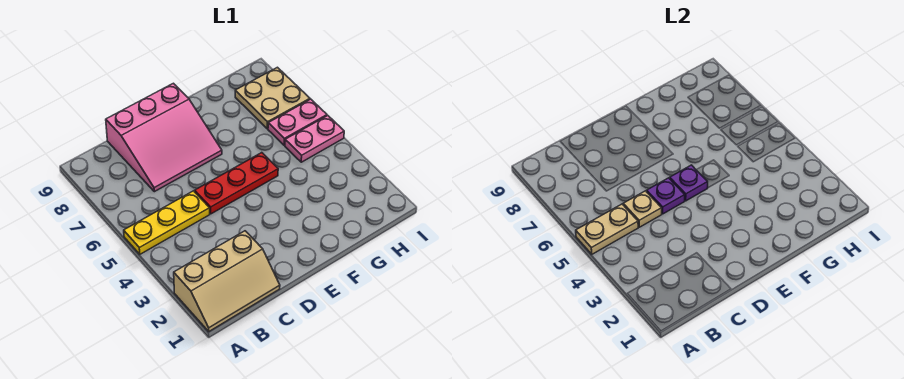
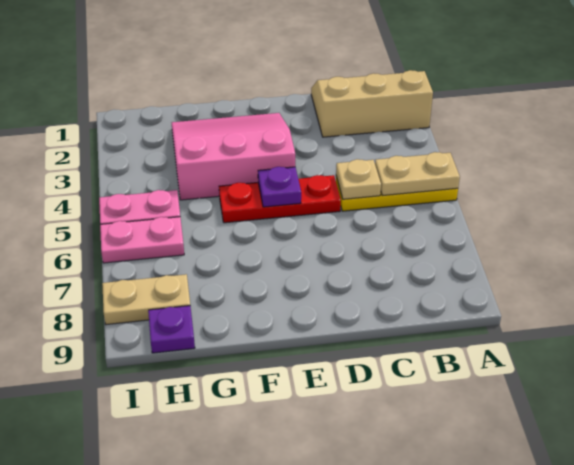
pink slope C7:E9 level 1 top 9 -> pink slope E2:G4 level 1 top 4
purple plate D5 level 2 -> purple plate H9 level 1
tan plate H7:I8 level 1 -> tan plate H8:I8 level 1

